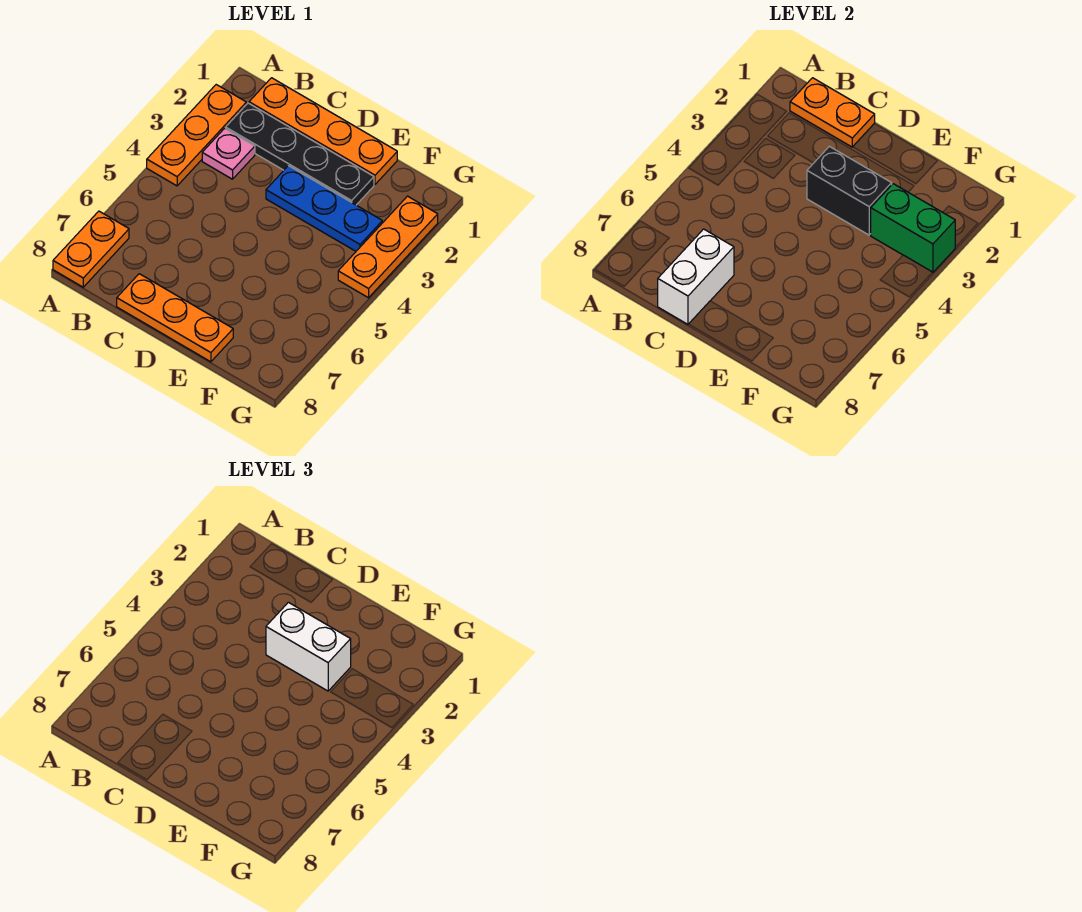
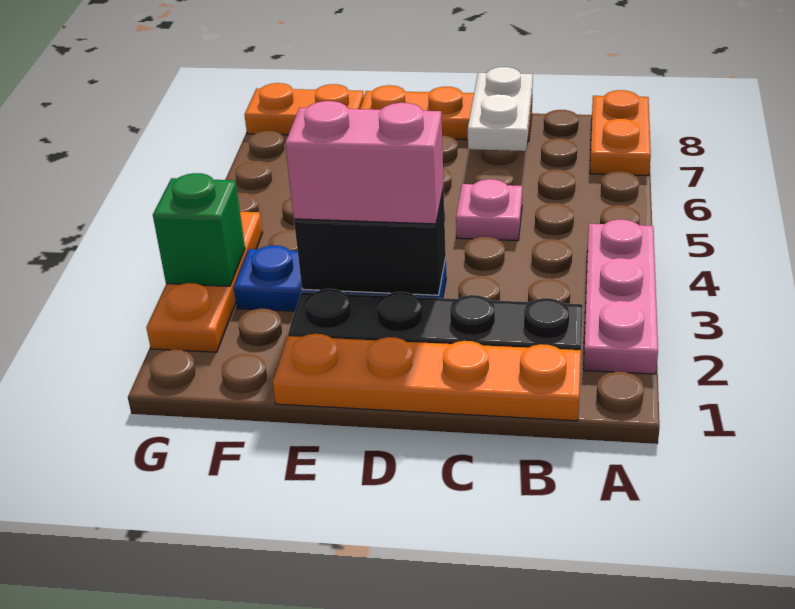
orange plate A2:A4 level 1 -> pink plate A2:A4 level 1
orange plate B1:C1 level 2 -> orange plate F8:G8 level 1
pink plate B3 level 1 -> pink plate C5 level 1
white brick C7:C8 level 2 -> white plate C7:C8 level 2
white brick D3:E3 level 3 -> pink brick D3:E3 level 3
green brick F3:G3 level 2 -> green brick G3 level 2

